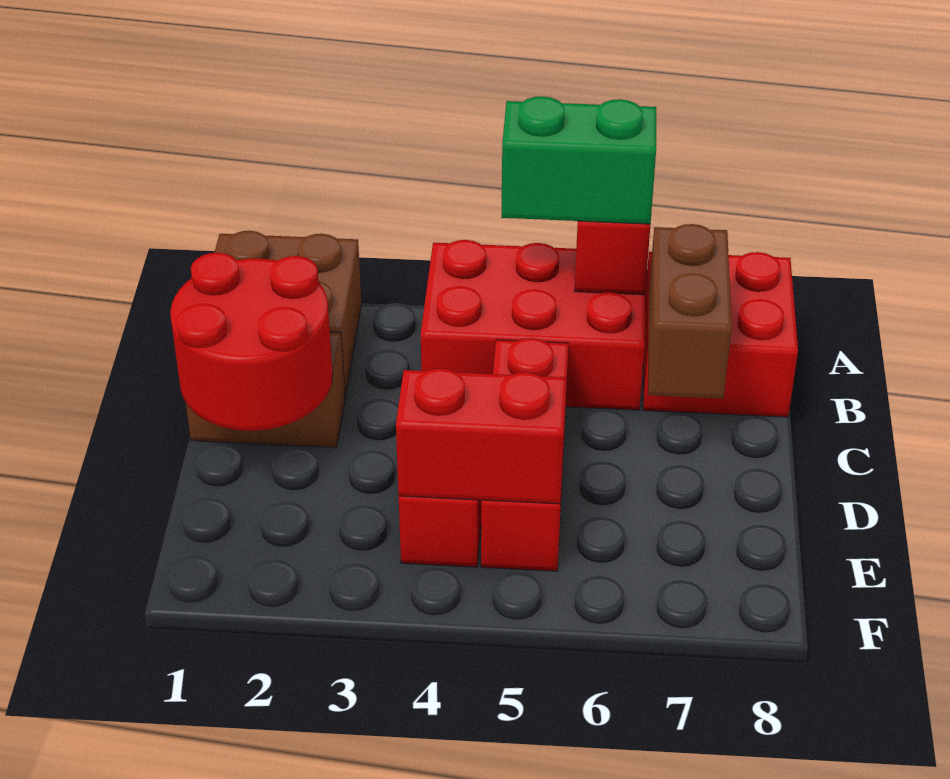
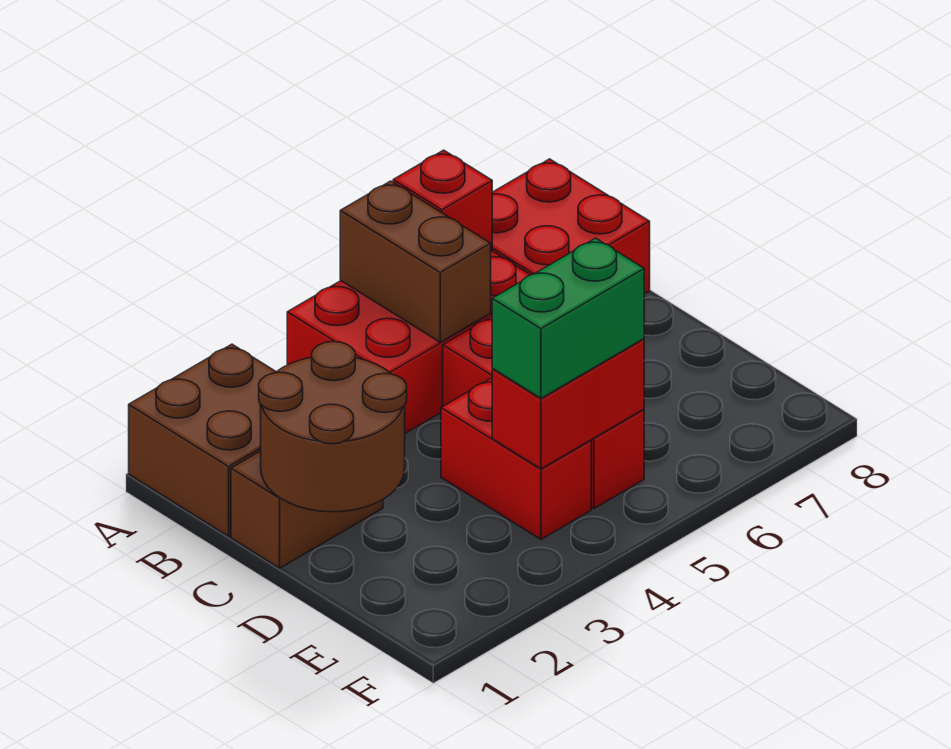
green brick A5:A6 level 3 -> green brick E4:E5 level 3
brown brick B7:C7 level 2 -> brown brick A5:B5 level 2
red round brick C1:D2 level 2 -> brown round brick C1:D2 level 2

